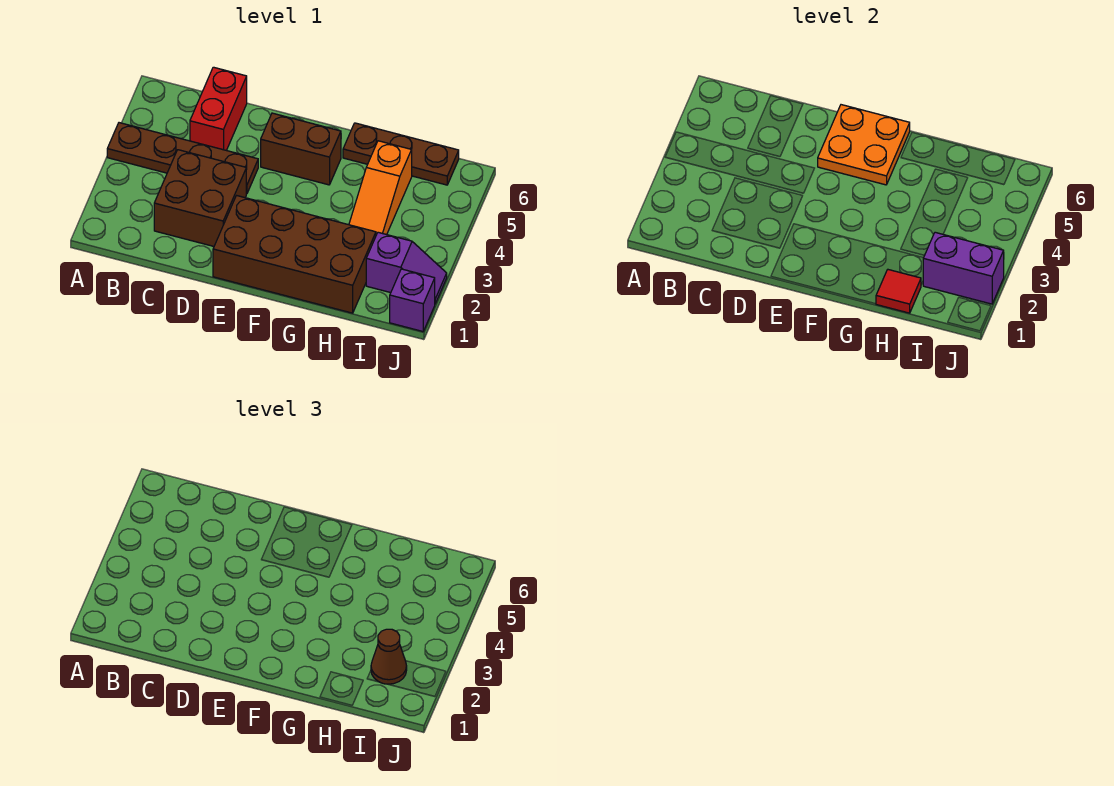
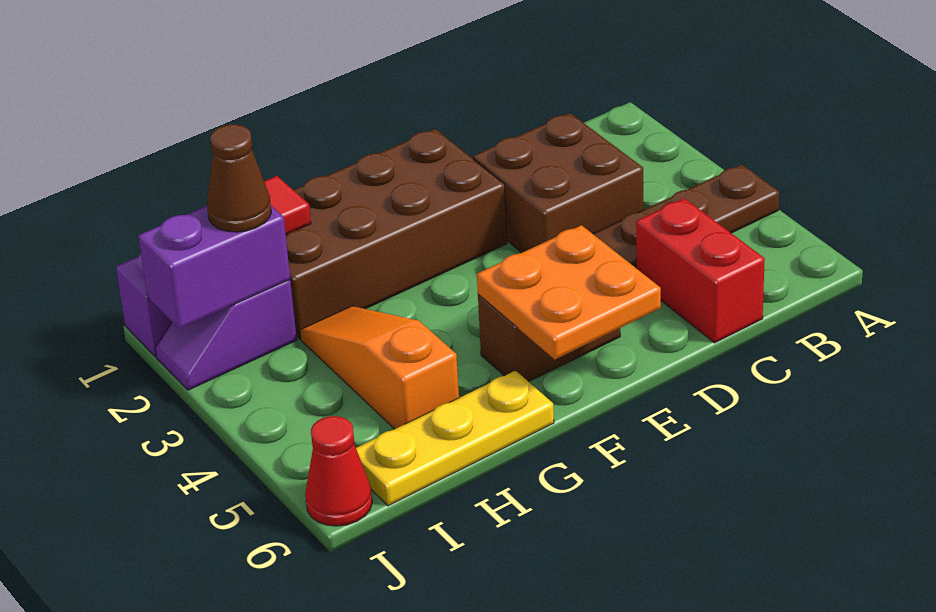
brown plate G6:I6 level 1 -> yellow plate G6:I6 level 1
none -> red cone J6 level 1

